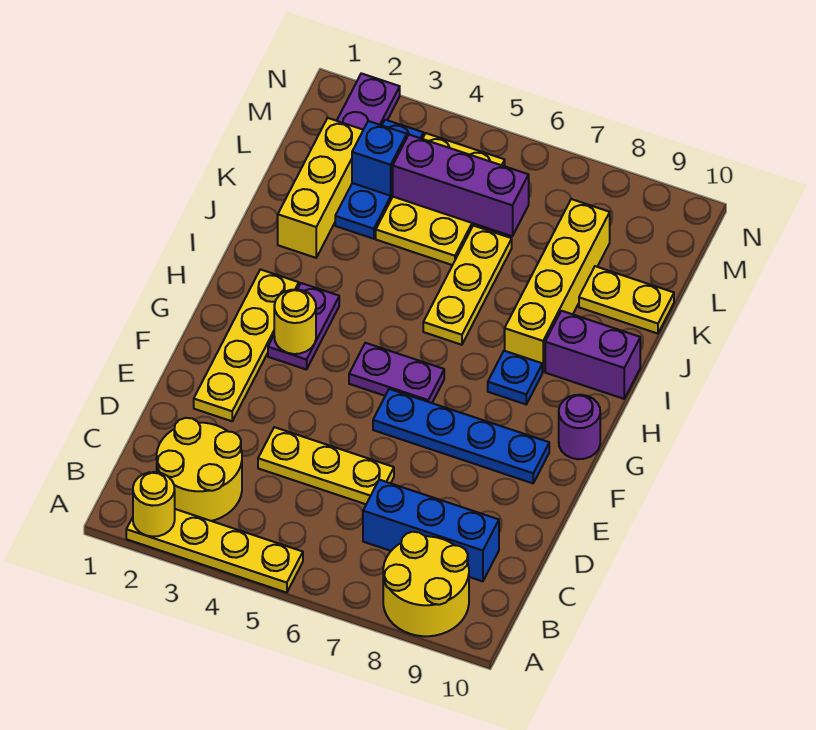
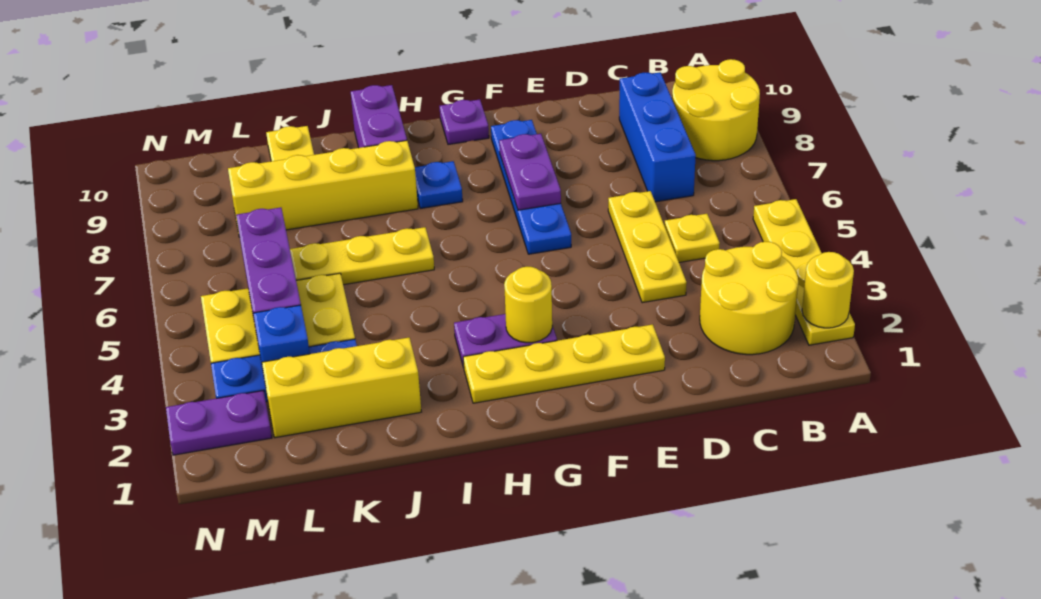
none -> yellow plate C5 level 1
purple plate G5:G6 level 1 -> purple plate F7:F8 level 2
purple round brick G10 level 1 -> purple plate G10 level 1

